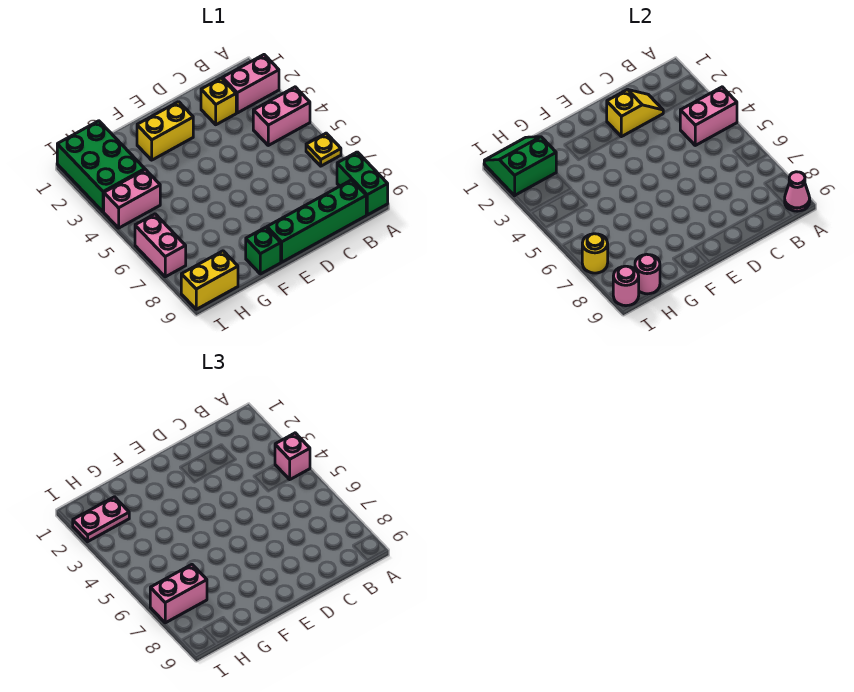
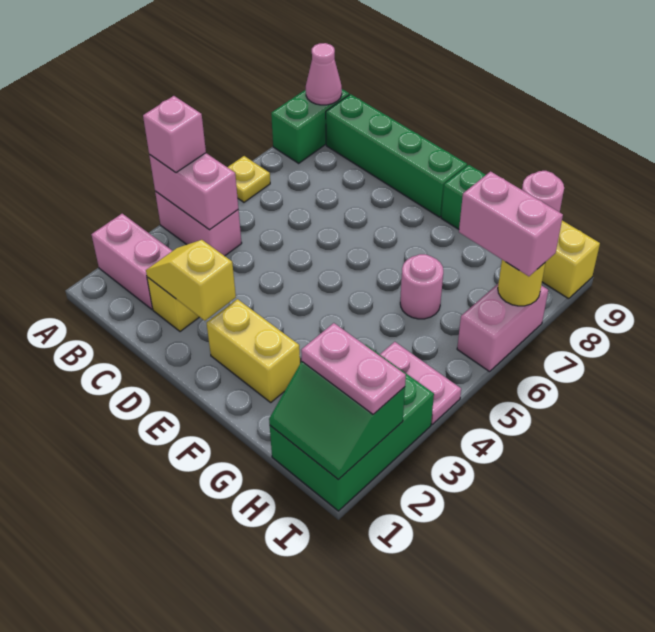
pink brick H4:I4 level 1 -> pink plate H4:I4 level 1
pink round brick I9 level 2 -> pink round brick G6 level 1

